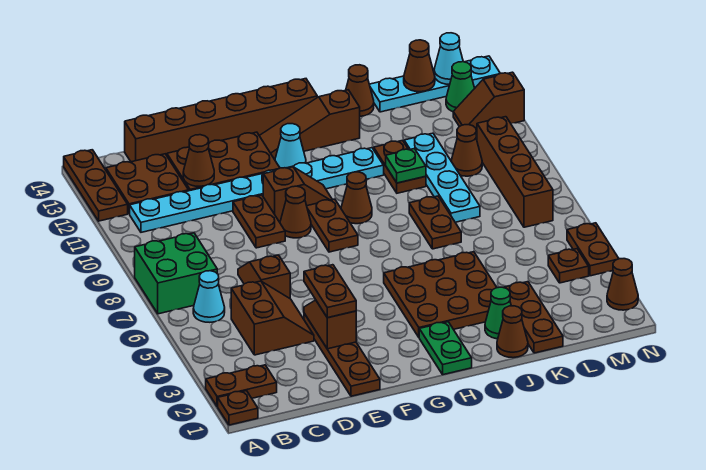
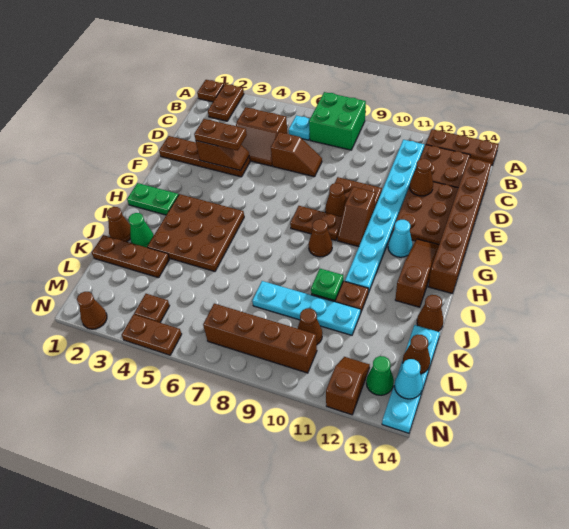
cyan cone B6 level 1 -> cyan plate B6 level 1
brown plate J7:J8 level 1 -> none

